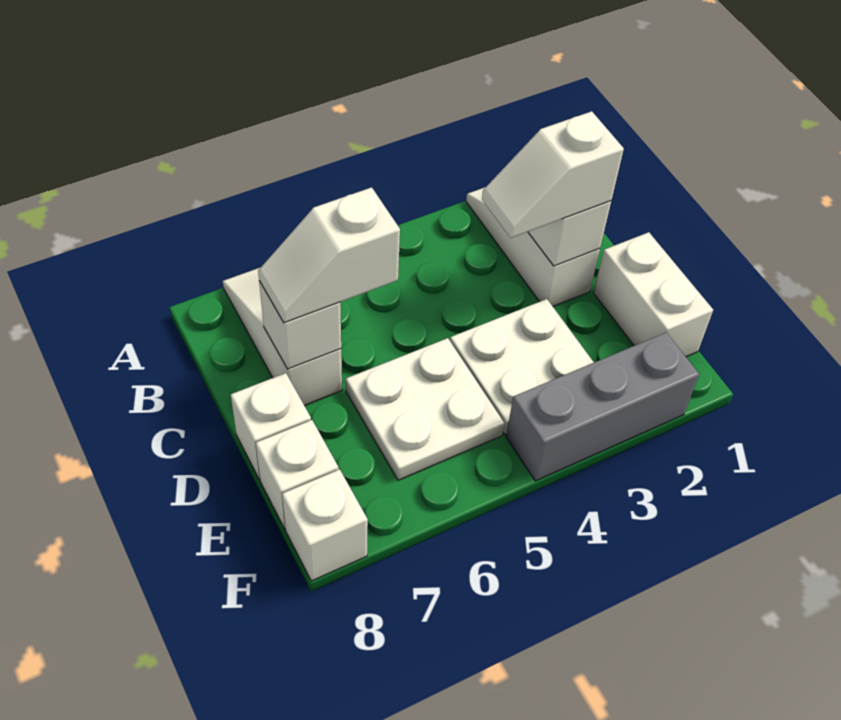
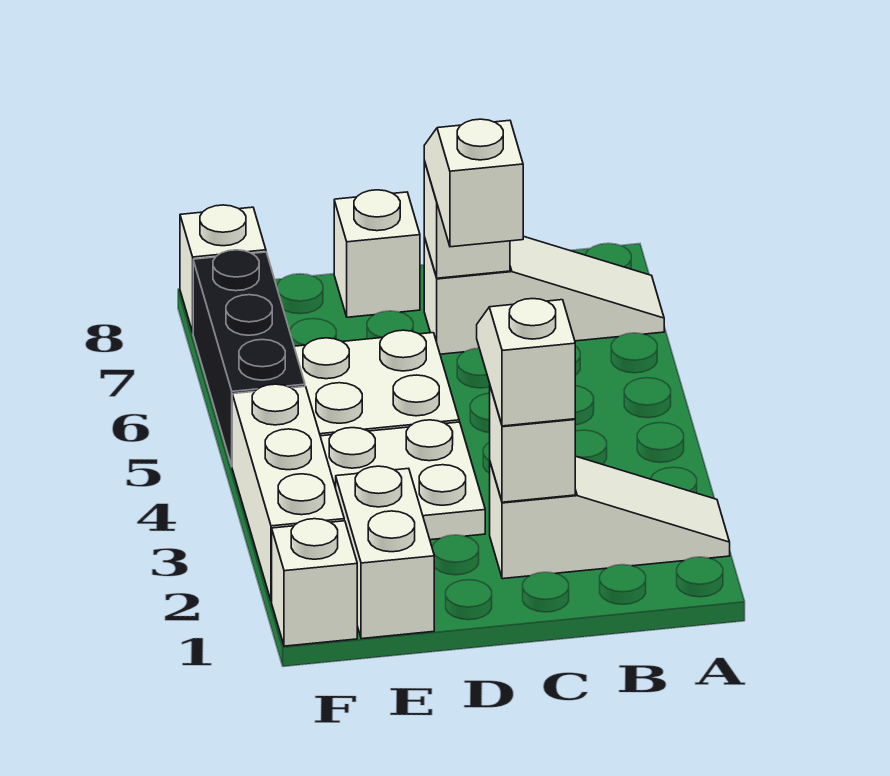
white brick D1:E1 level 1 -> white brick E1:E2 level 1
white brick E8 level 1 -> white brick F1 level 1
grey brick F2:F4 level 1 -> white brick F2:F4 level 1
none -> black brick F5:F7 level 1

